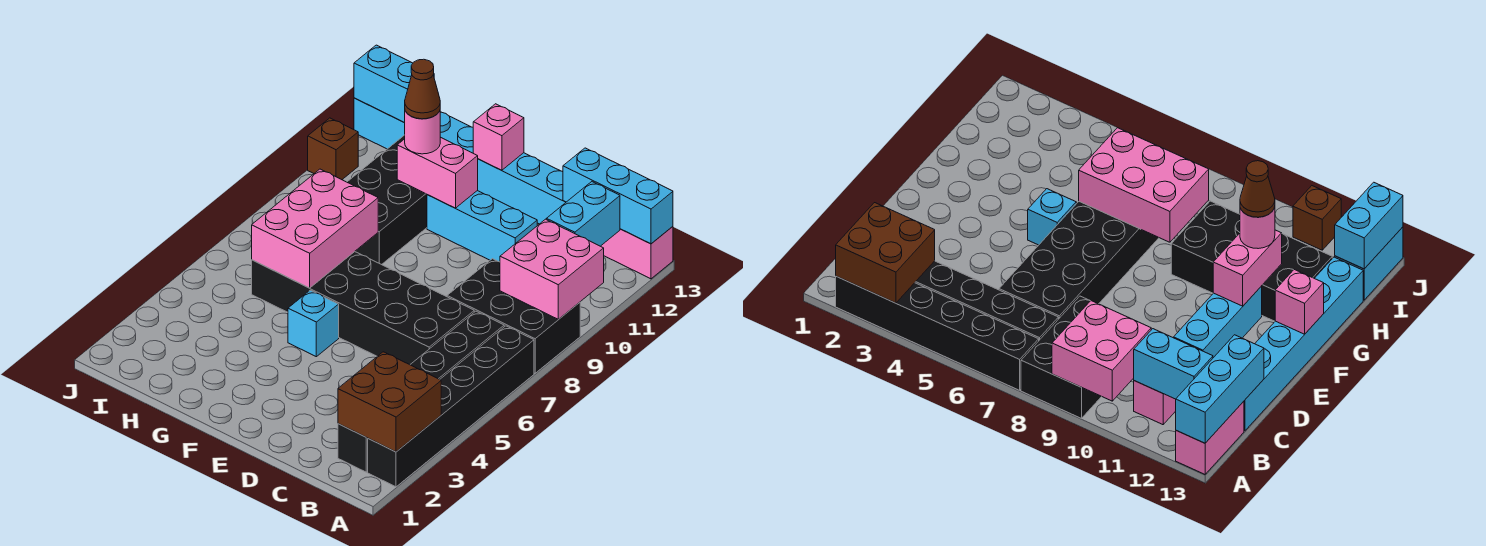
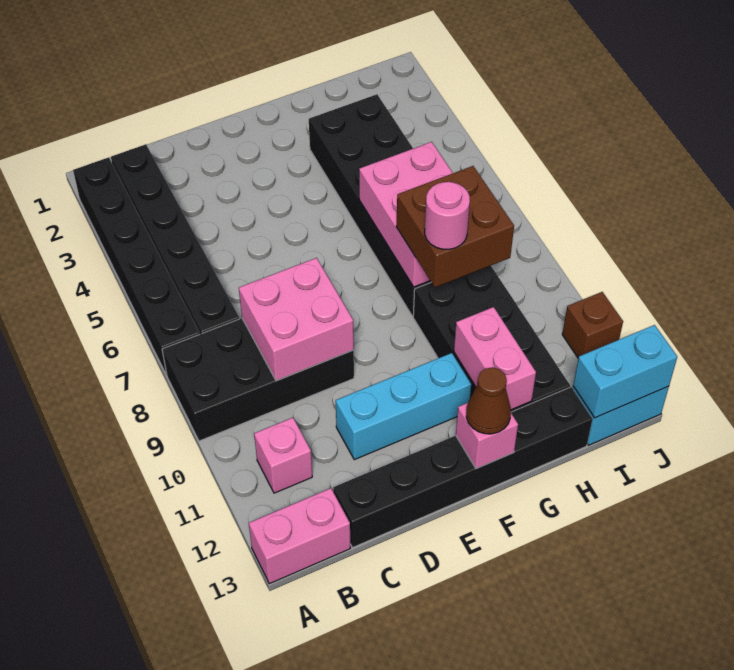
brown brick A2:B3 level 2 -> brown brick G8:H9 level 3
black brick A8:C9 level 1 -> black brick A8:D9 level 1
pink brick A9:B10 level 2 -> pink brick C8:D9 level 2
cyan brick A13:C13 level 2 -> none
cyan brick B11:B12 level 2 -> none
black brick C6:H7 level 1 -> black brick G3:H8 level 1
cyan brick C13:H13 level 1 -> black brick C13:H13 level 1
cyan brick F5 level 1 -> none
pink brick F11:G11 level 2 -> pink brick G11:G12 level 2
pink round brick G11 level 3 -> pink round brick G9 level 4
brown cone G11 level 4 -> brown cone F13 level 3

